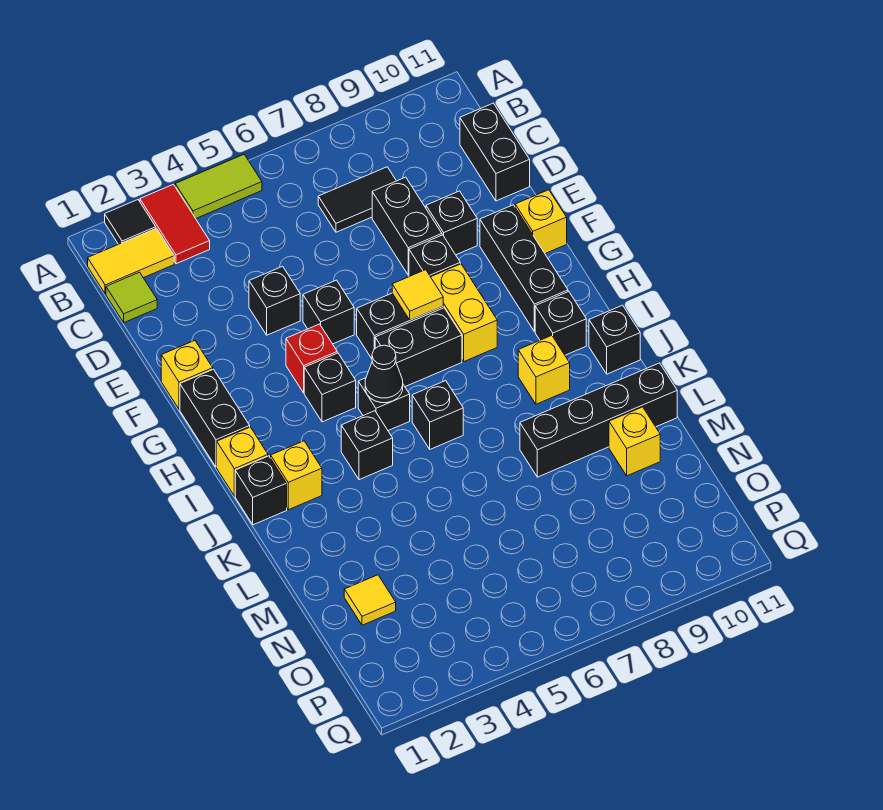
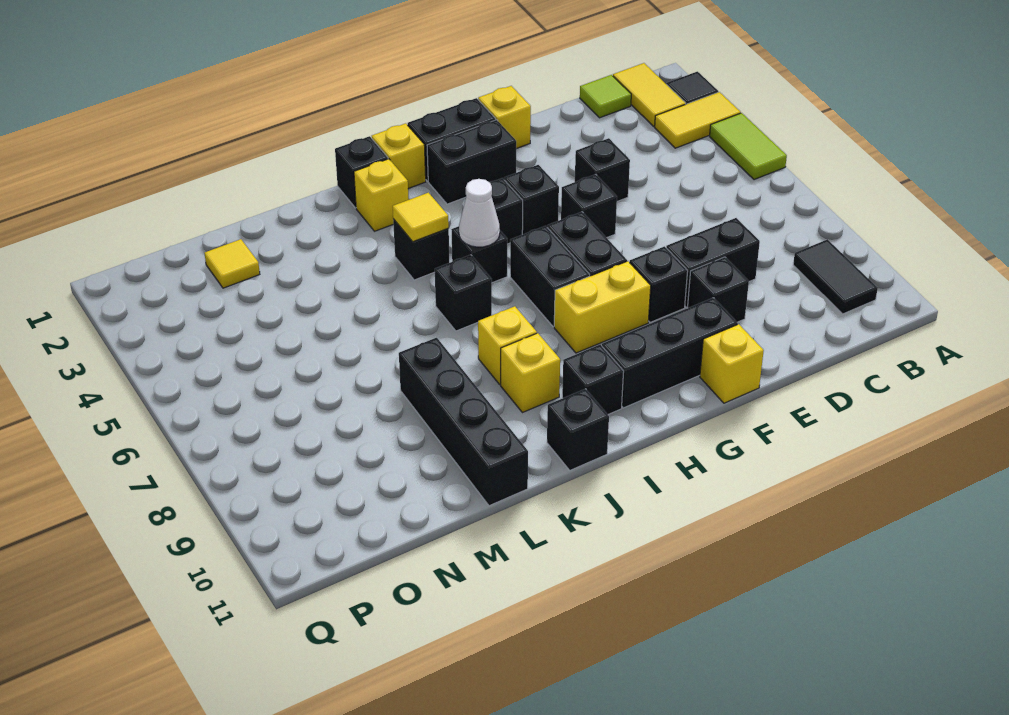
red tile A3:B3 level 1 -> yellow tile A3:B3 level 1
black tile C7:C8 level 1 -> black tile B9:B10 level 1
black brick C11:D11 level 1 -> black brick G2:H2 level 1
red brick G4 level 1 -> black brick G4 level 1
yellow tile G7 level 2 -> yellow tile J4 level 2
black cone I5 level 2 -> white cone I5 level 2
yellow brick M10 level 1 -> yellow brick J8 level 1

